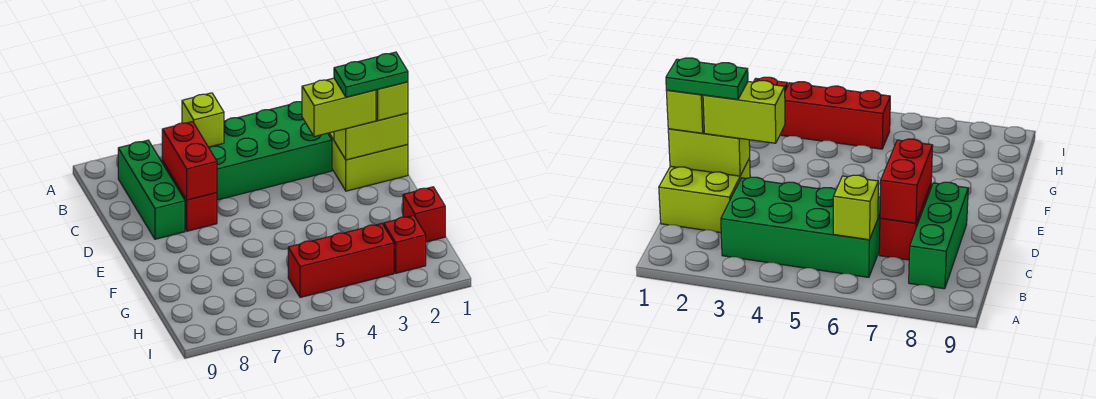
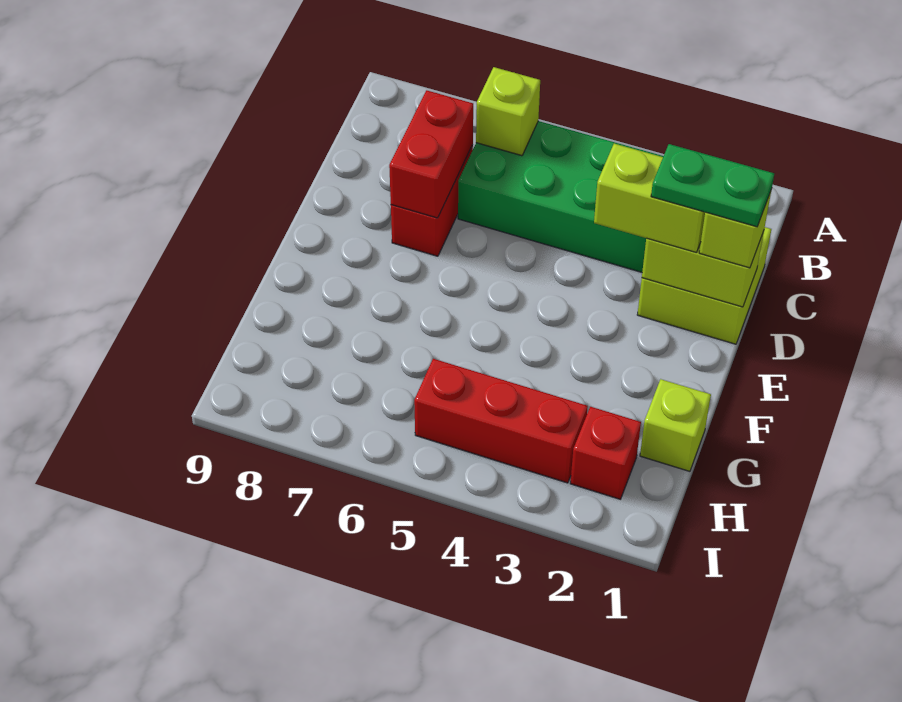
green brick B8:D8 level 1 -> none
red brick G1 level 1 -> lime brick G1 level 1

